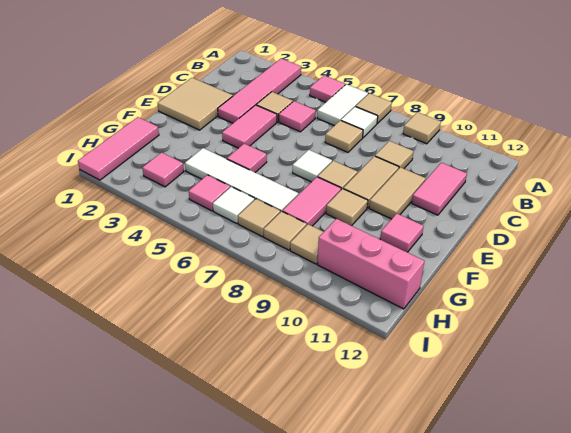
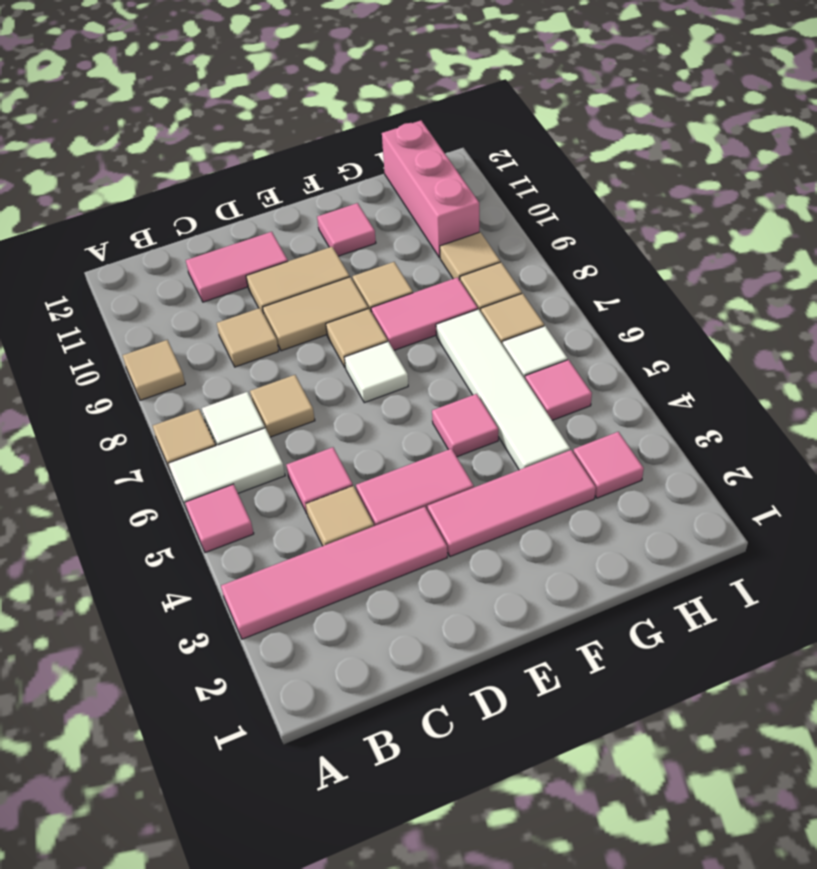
tan tile D1:E2 level 1 -> none
pink tile G1:I1 level 1 -> pink tile E3:G3 level 1

